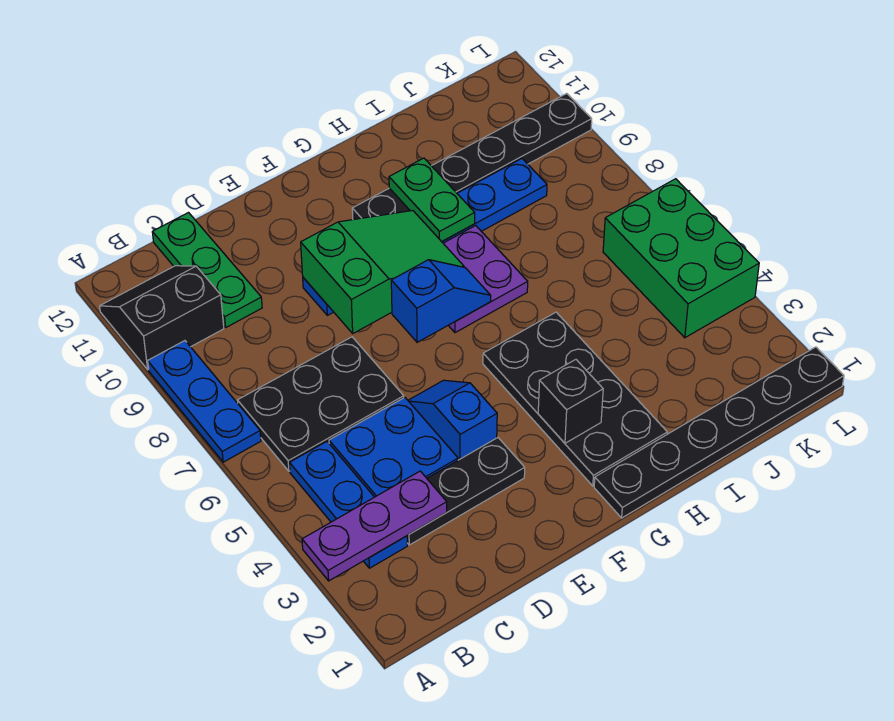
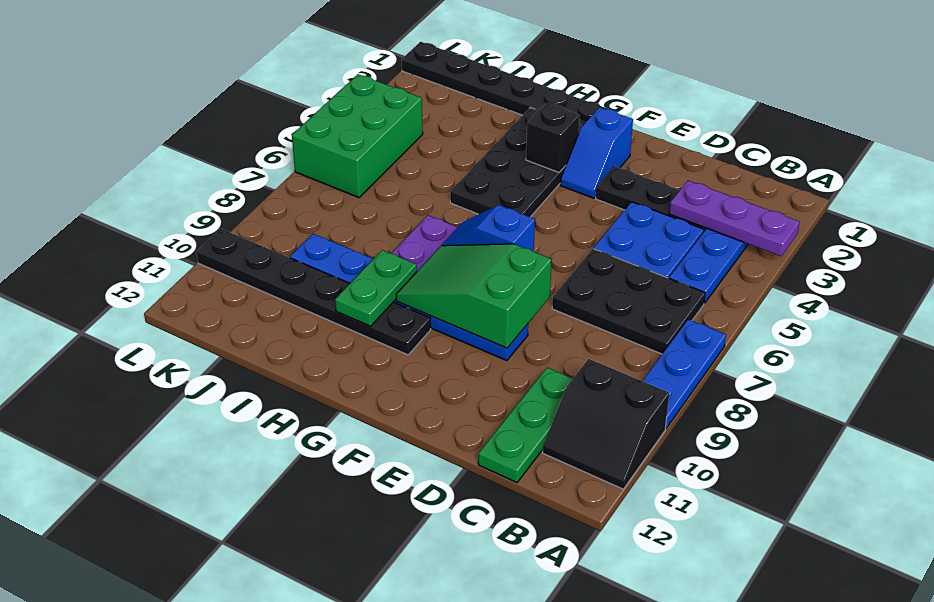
blue slope E4:E5 level 1 top 4 -> blue slope F2:F3 level 1 top 2

